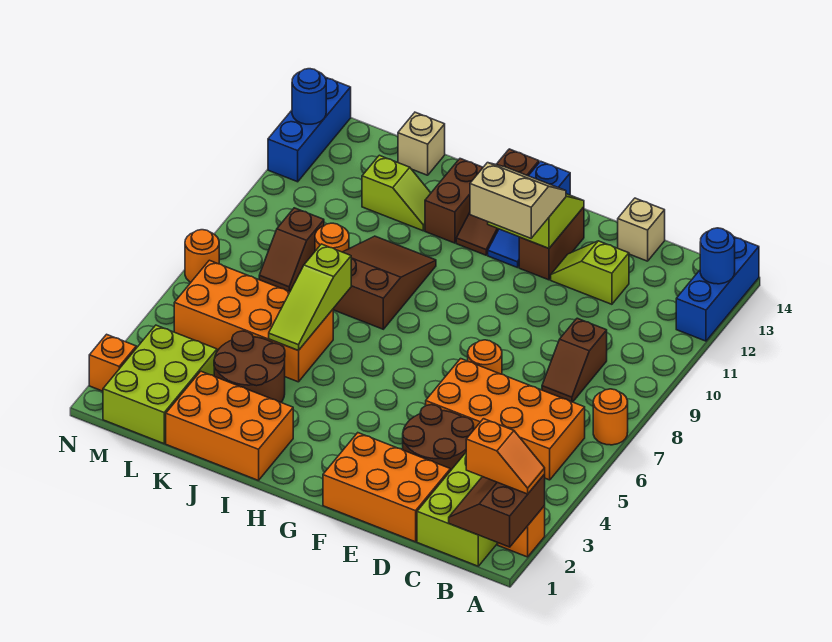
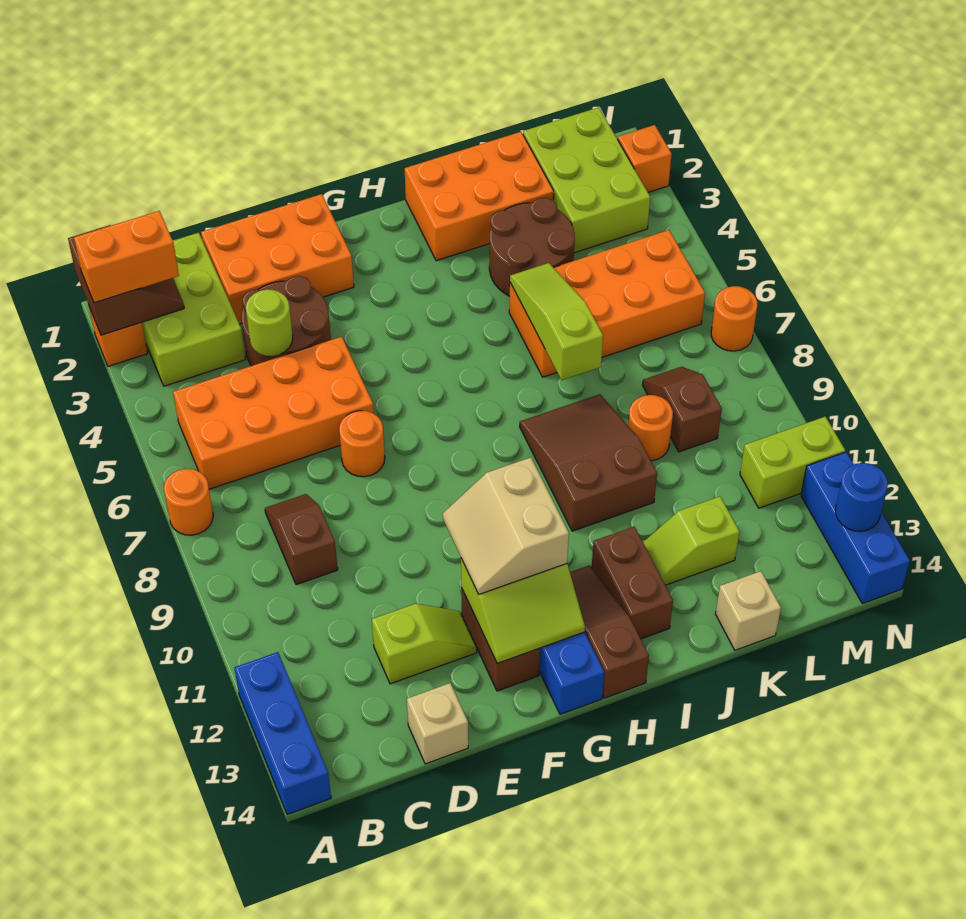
orange slope A2:B2 level 3 top B -> orange brick A2:B2 level 3
blue round brick A13 level 2 -> none
none -> lime round brick D4 level 2
tan slope F11:G12 level 3 top 11 -> tan slope F11:G12 level 3 top G
brown slope I8:J10 level 1 top 8 -> brown slope I8:J10 level 1 top 10
none -> lime brick M11:N11 level 1

